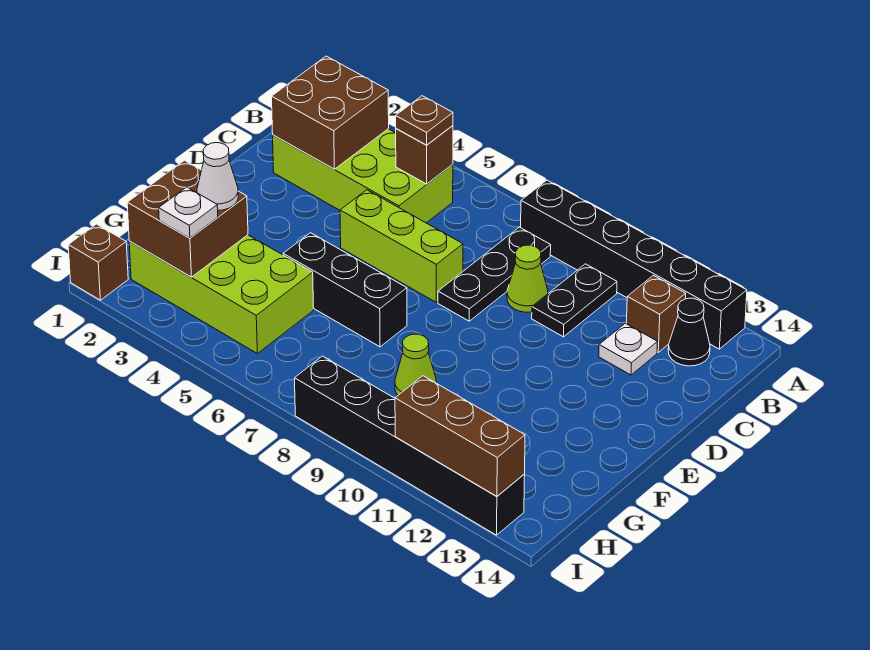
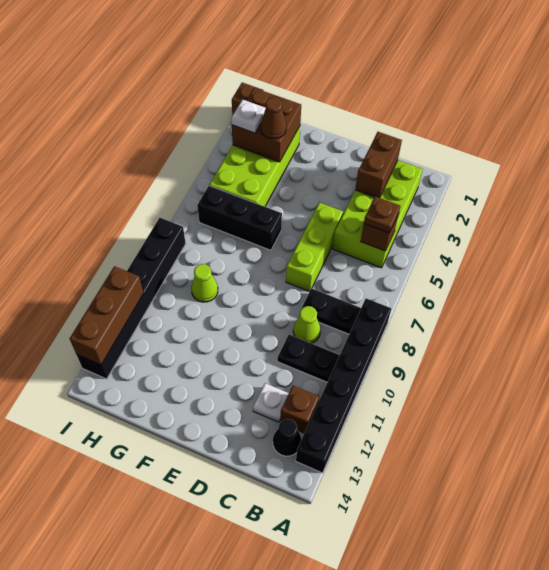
brown brick B2:C3 level 2 -> brown brick C2:C3 level 2
black plate B8:D8 level 1 -> black plate B8:C8 level 1
black brick F5:F7 level 1 -> black brick F6:H6 level 1
white cone G3 level 3 -> brown cone G3 level 3

